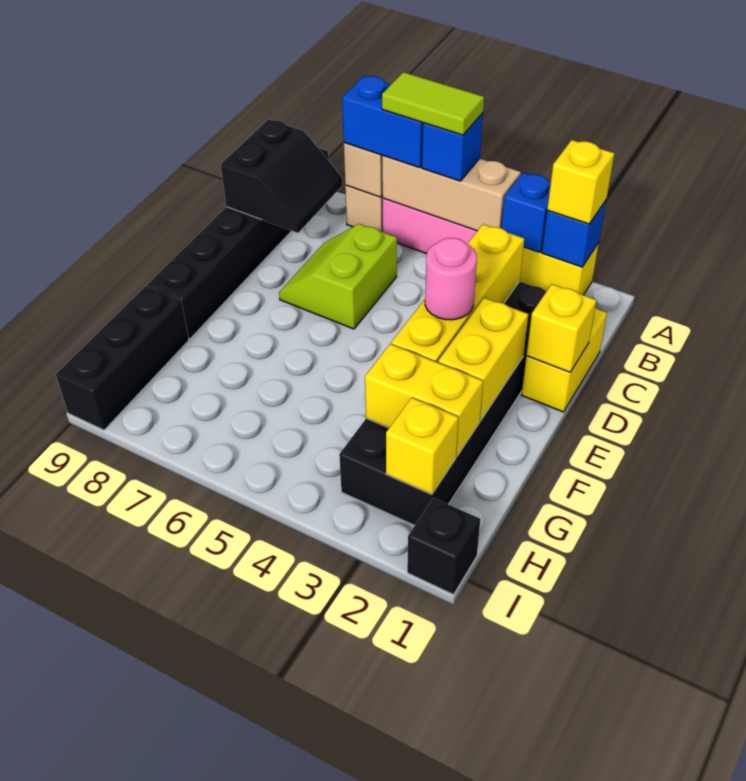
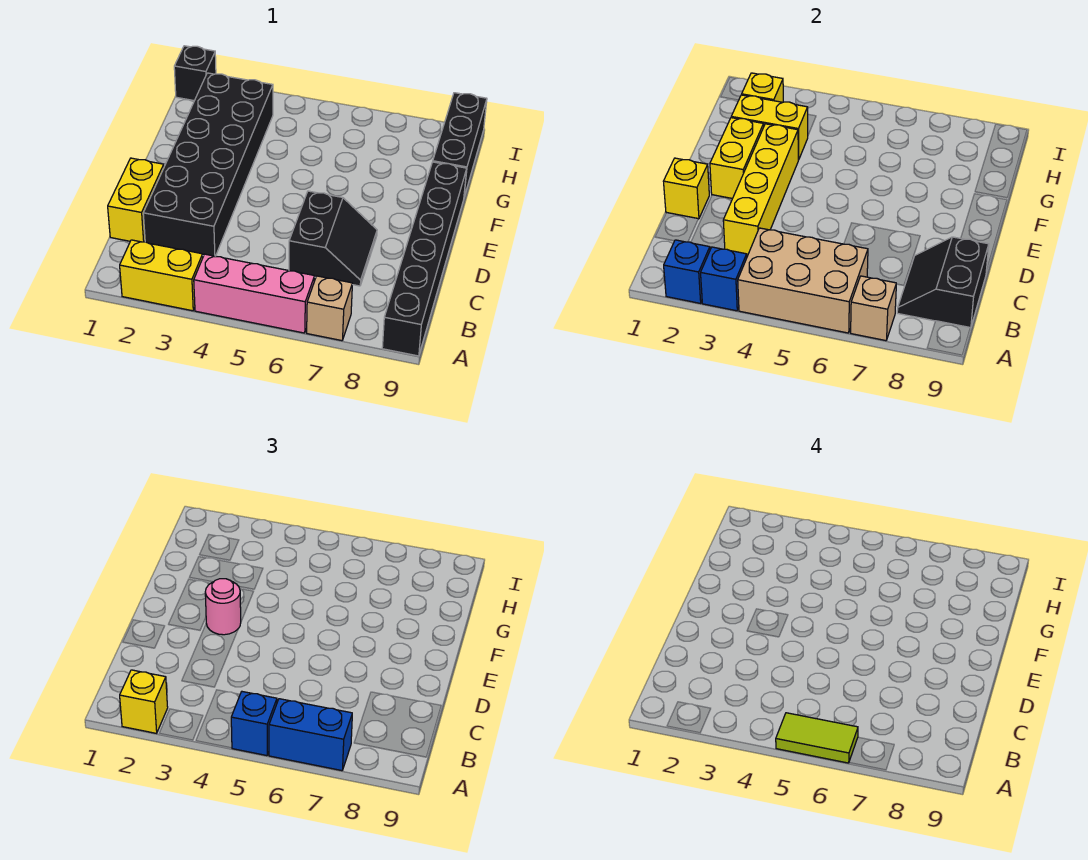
tan brick A4:A6 level 2 -> tan brick A4:B6 level 2
lime slope C6:D7 level 1 top 6 -> black slope C6:D7 level 1 top 6

